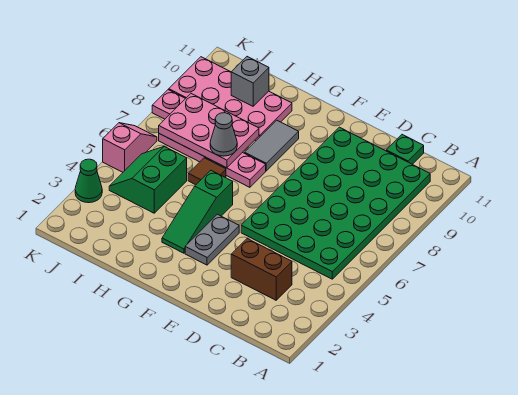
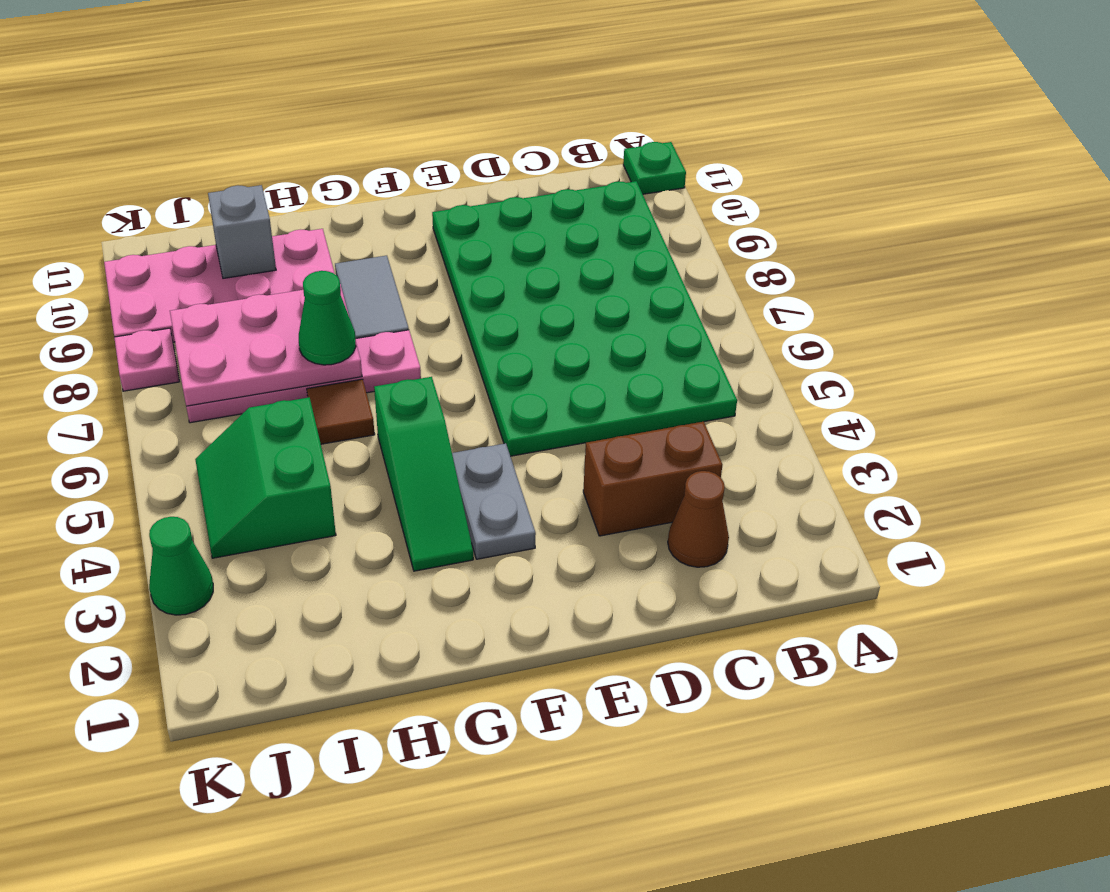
none -> brown cone C2 level 1
green plate C11 level 1 -> green plate A11 level 1
grey cone H7 level 3 -> green cone H7 level 3
pink slope K5:K6 level 1 top 5 -> none

